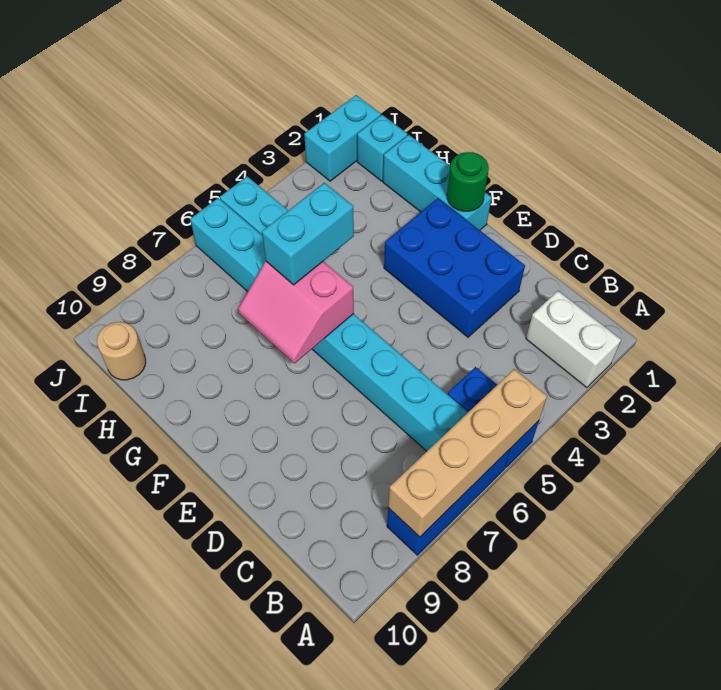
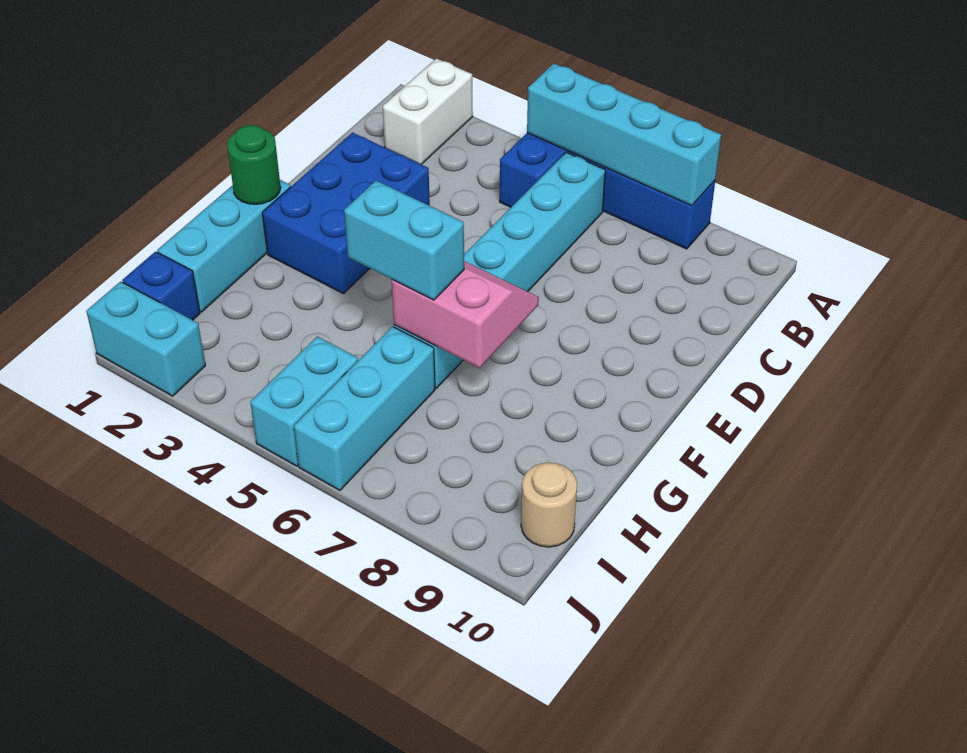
tan brick A5:A8 level 2 -> cyan brick A5:A8 level 2
pink slope F6:G7 level 2 top 6 -> pink slope F6:G7 level 2 top G
cyan brick I1 level 1 -> blue brick I1 level 1

